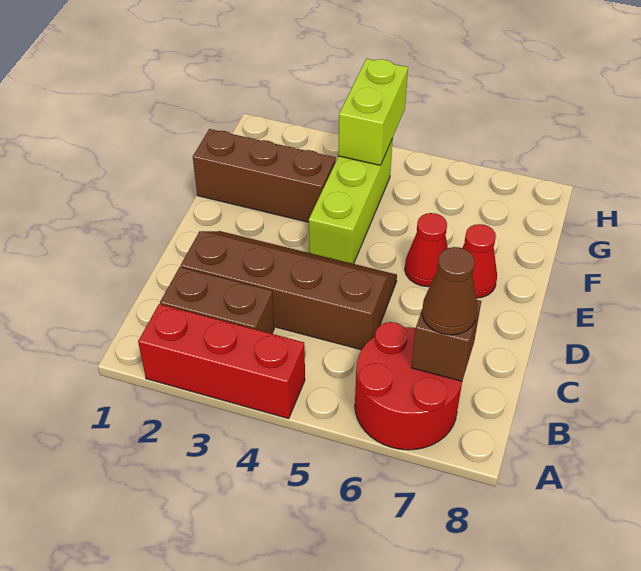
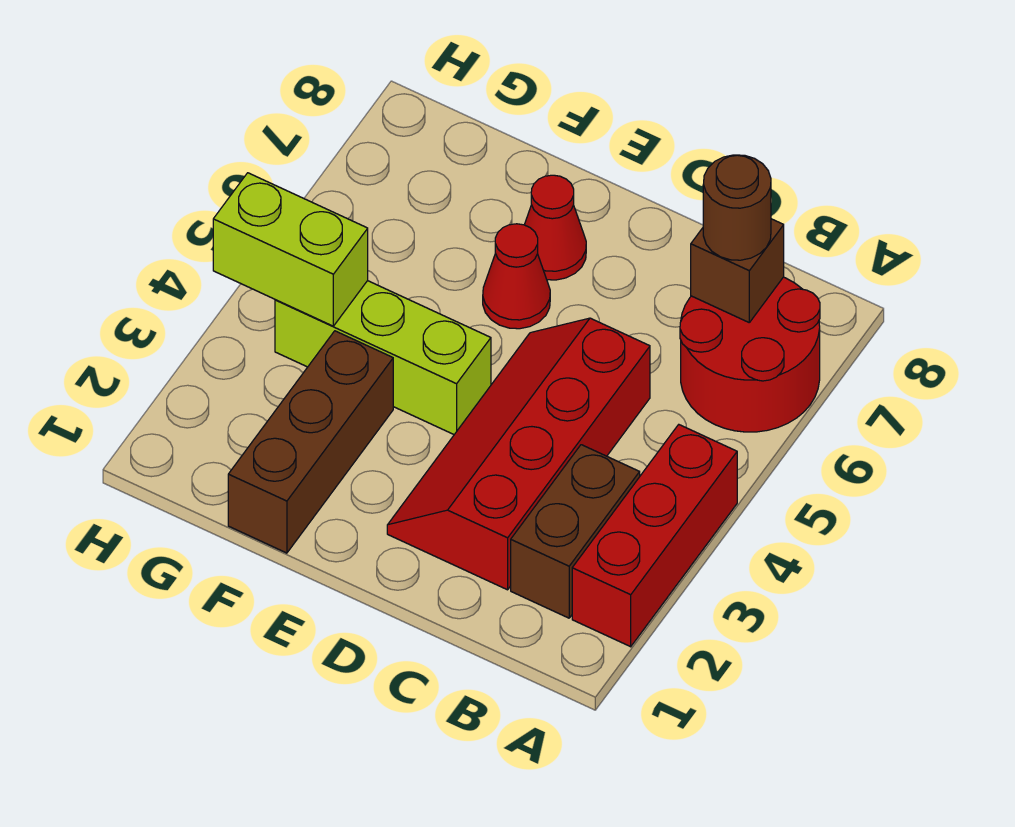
brown cone B7 level 3 -> brown round brick B7 level 3
brown slope C2:D5 level 1 top C -> red slope C2:D5 level 1 top C

